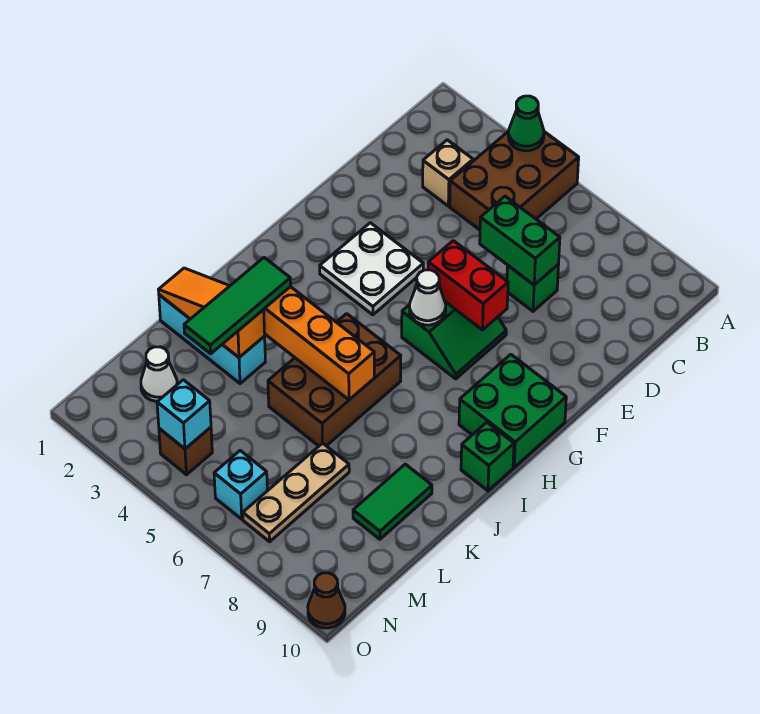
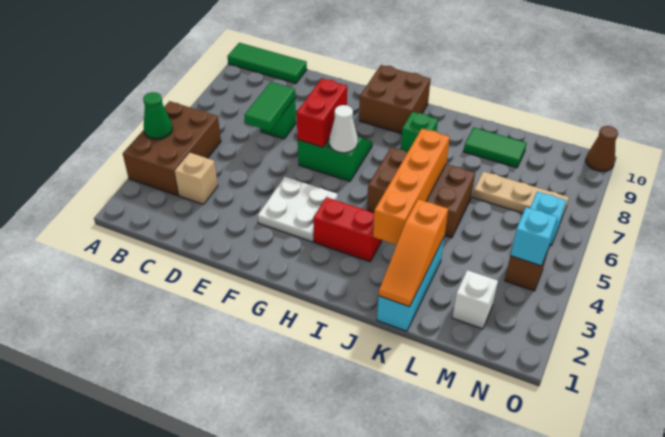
brown brick A4:C5 level 1 -> brown brick A3:B5 level 1
green brick D6:D7 level 2 -> green tile D6:D7 level 2
green brick G9:H10 level 1 -> brown brick G9:H10 level 1
none -> red brick H3:I3 level 1
green brick I10 level 1 -> green brick I8 level 1
green tile J3:L3 level 3 -> green tile A10:C10 level 1
white cone M2 level 1 -> white brick M2 level 1

